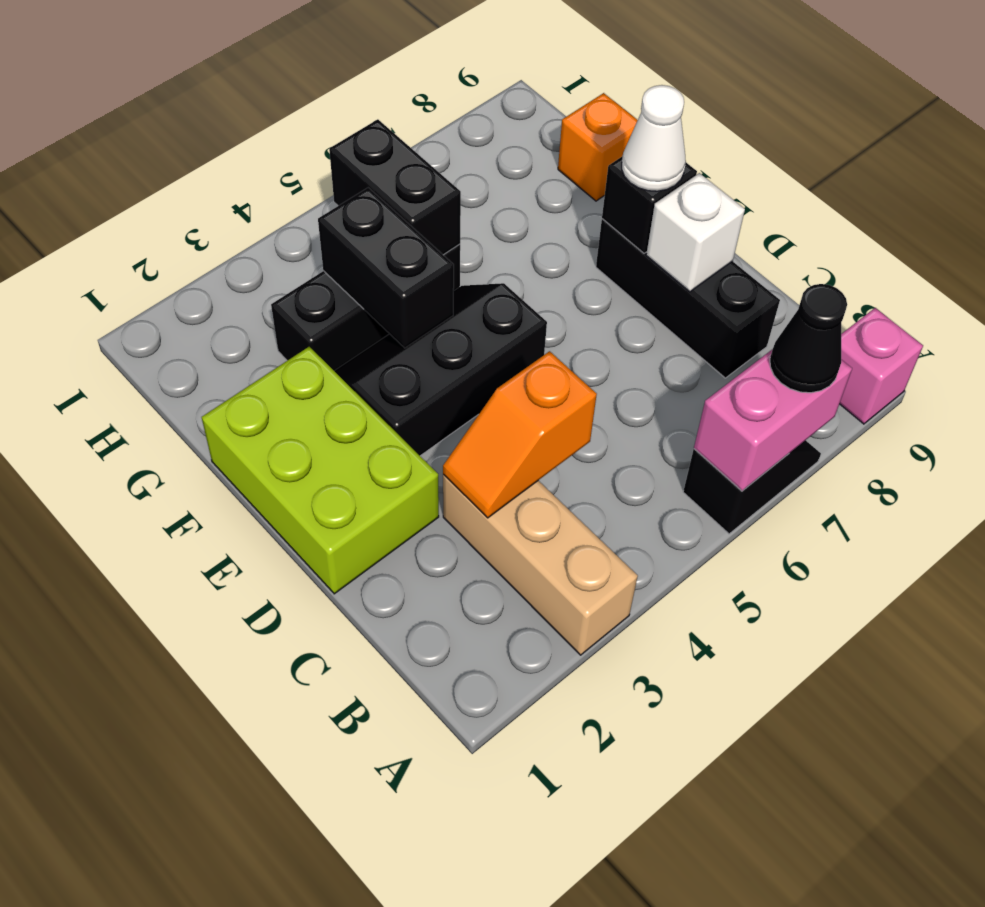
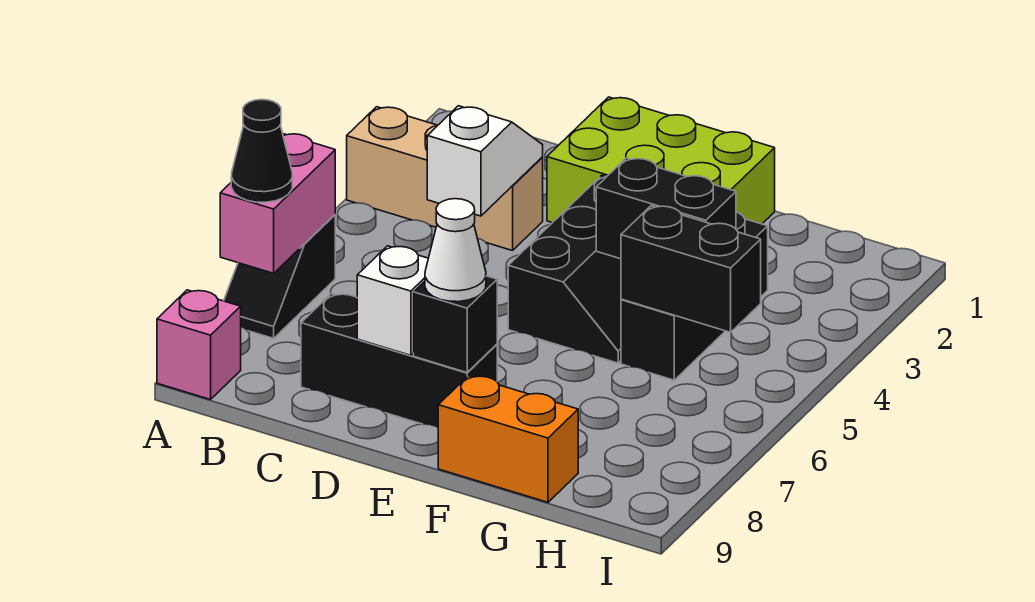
orange slope C3:C4 level 2 top 4 -> white slope C3:C4 level 2 top 4
orange brick G9 level 1 -> orange brick F9:G9 level 1

